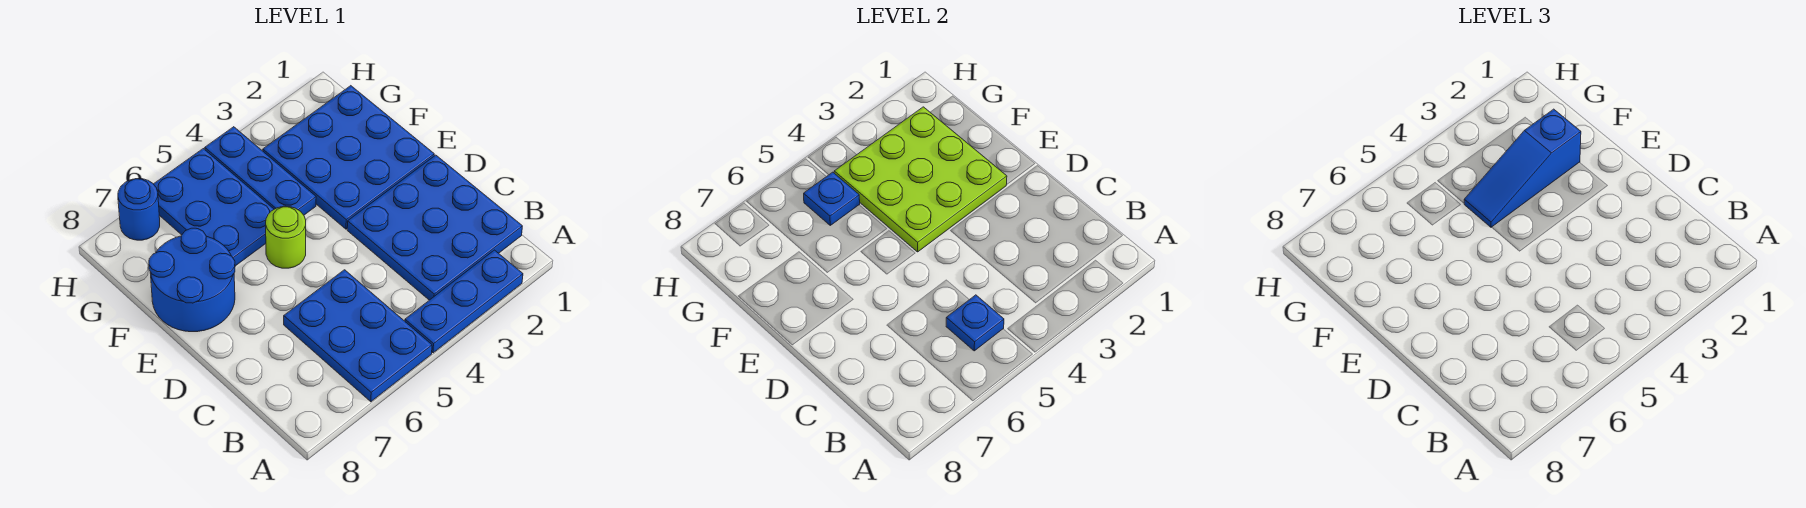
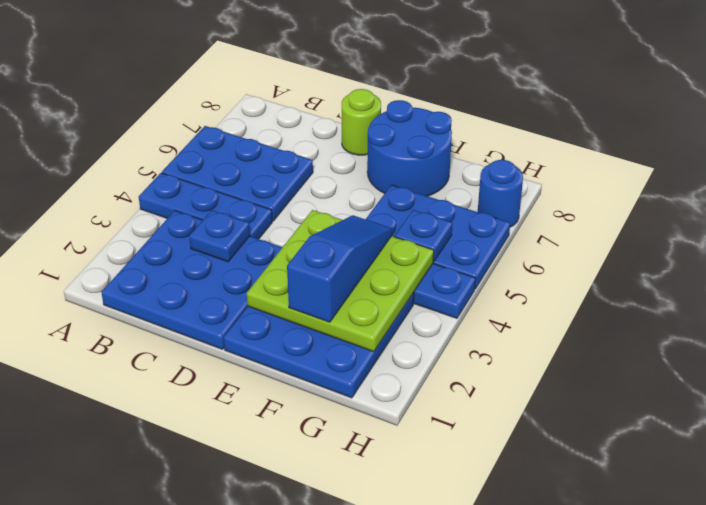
blue plate A2:A4 level 1 -> blue plate A4:C4 level 1
blue plate B5 level 2 -> blue plate C3 level 2
lime round brick E5 level 1 -> lime round brick D8 level 1

